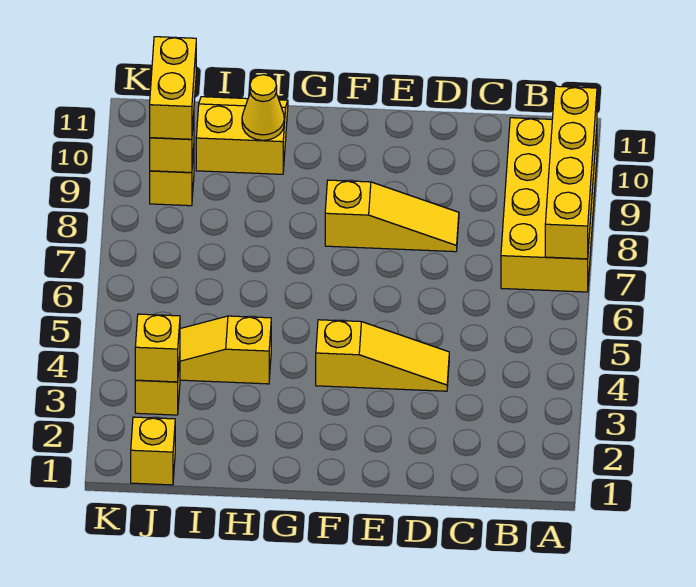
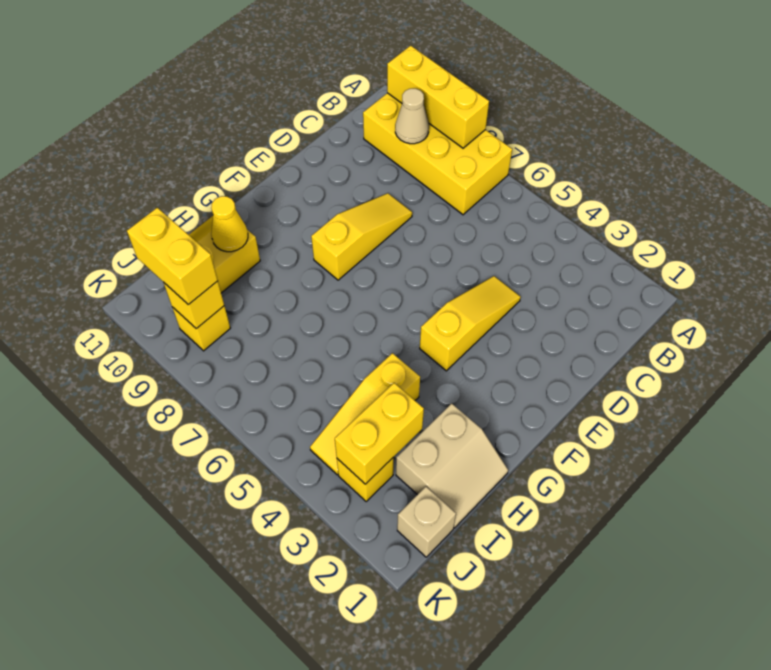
yellow brick A7:A10 level 2 -> yellow brick A8:A10 level 2
none -> tan cone B9 level 2
none -> tan slope H1:I2 level 1 top 2
yellow brick J1 level 1 -> tan brick J1 level 1
yellow brick J3 level 2 -> yellow brick I3:J3 level 2

